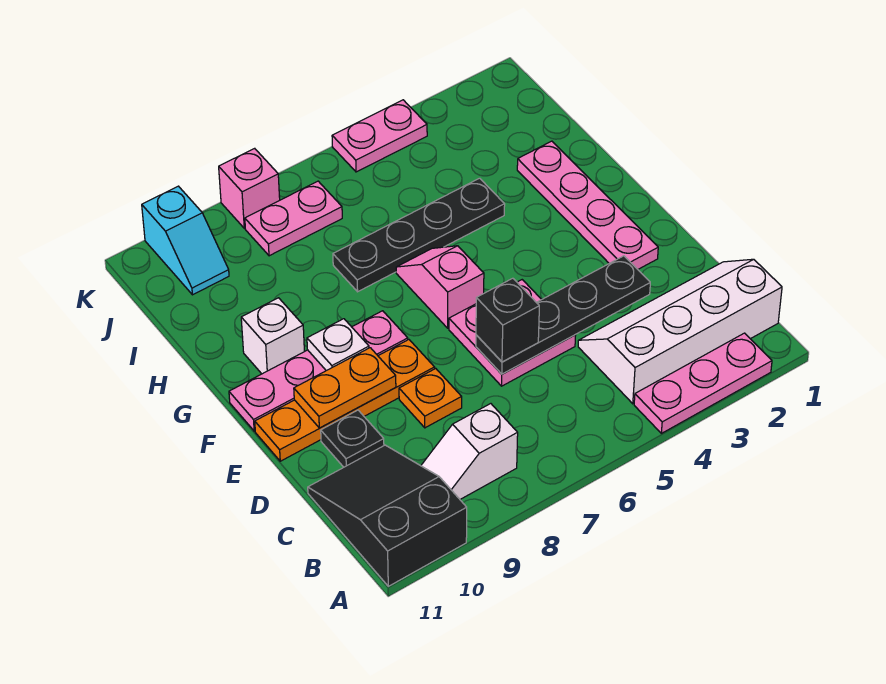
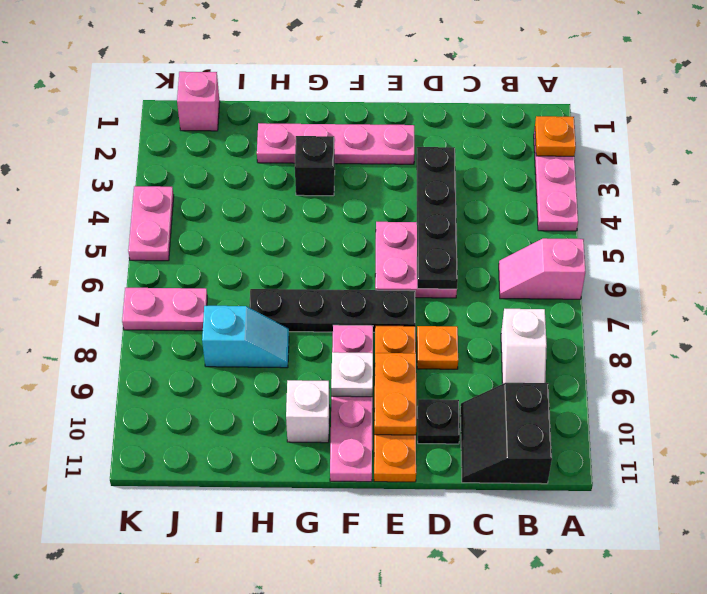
none -> orange plate A2 level 2
black slope A10:C11 level 1 top A -> black slope B10:C11 level 1 top B
white slope B1:C4 level 1 top B -> none
black brick D6 level 3 -> black brick G3 level 1
pink slope F6:G6 level 1 top F -> pink slope A6:B6 level 1 top A
black plate H4:H7 level 1 -> black plate E7:H7 level 1
pink plate J7:J8 level 1 -> pink plate J7:K7 level 1
cyan slope J10:K10 level 1 top K -> cyan slope H8:I8 level 1 top I
pink brick K8 level 1 -> pink brick J1 level 1

